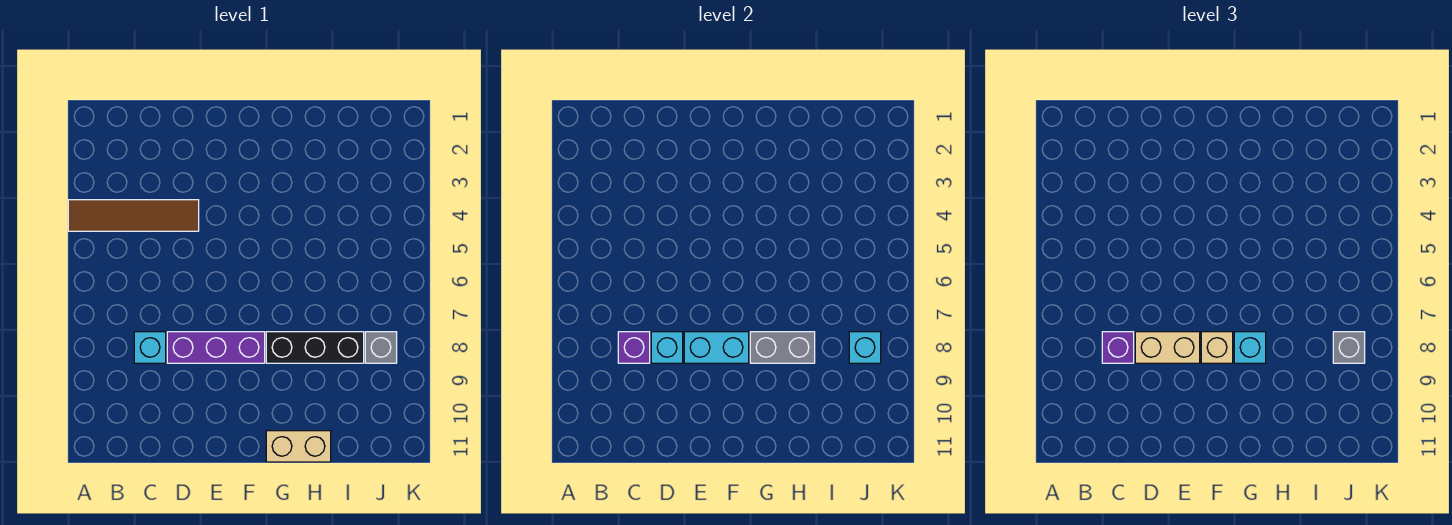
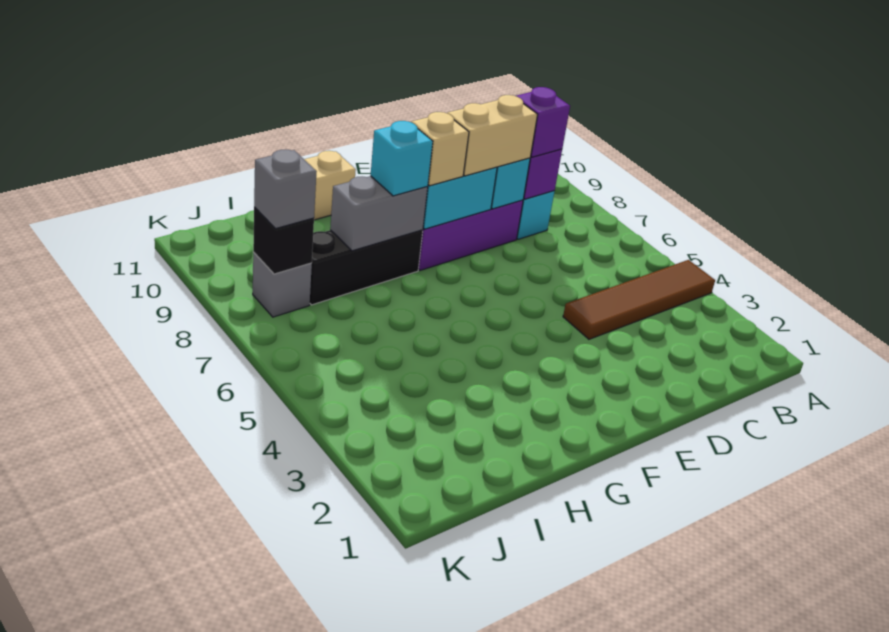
cyan brick J8 level 2 -> black brick J8 level 2

